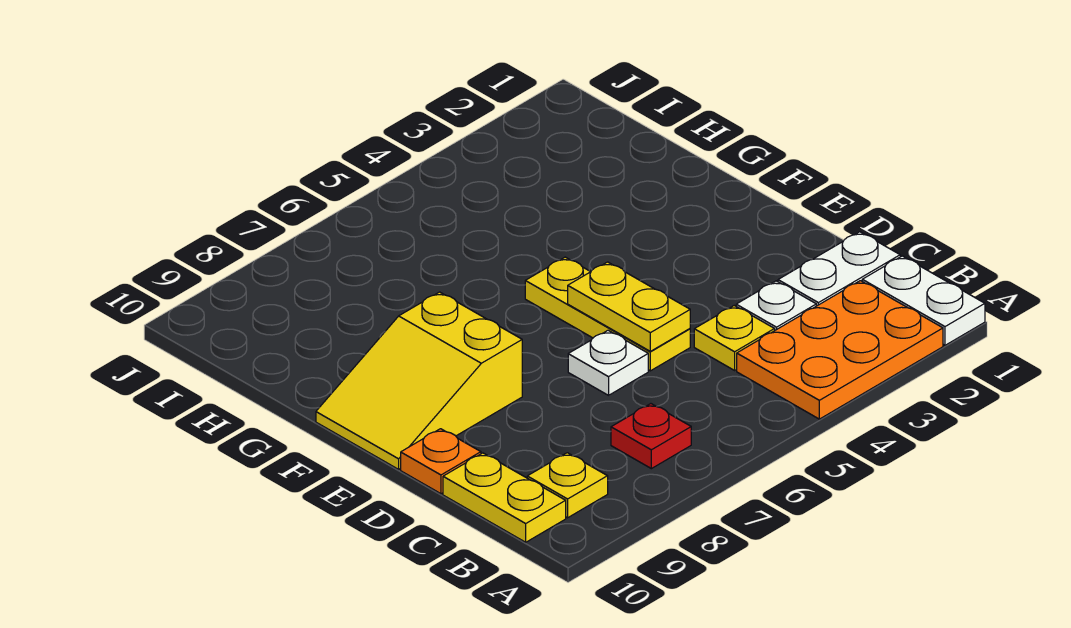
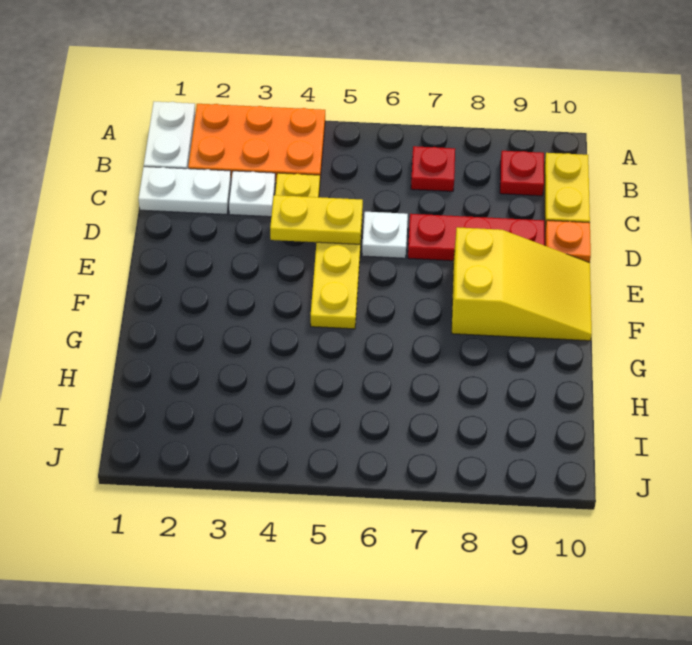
yellow plate B9 level 1 -> red plate B9 level 1
yellow plate D5:E5 level 2 -> yellow plate D4:D5 level 2
none -> red plate D7:D9 level 1

